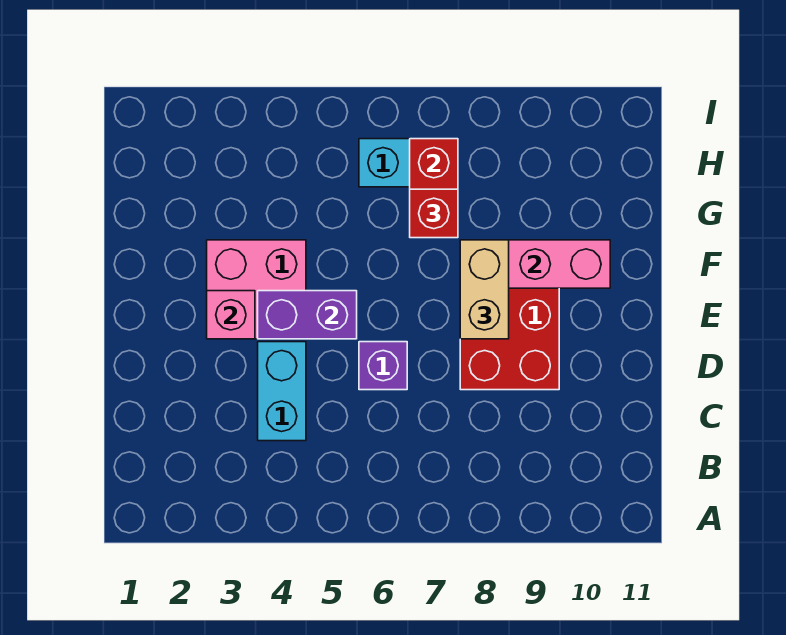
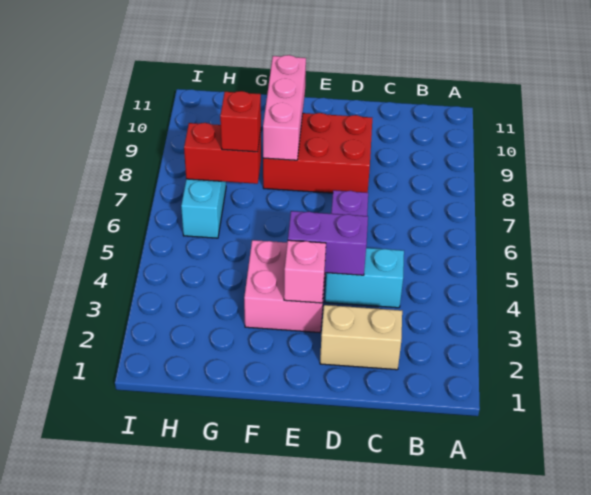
purple brick E4:E5 level 2 -> purple brick D4:E4 level 2
tan brick E8:F8 level 3 -> tan brick C2:D2 level 1

